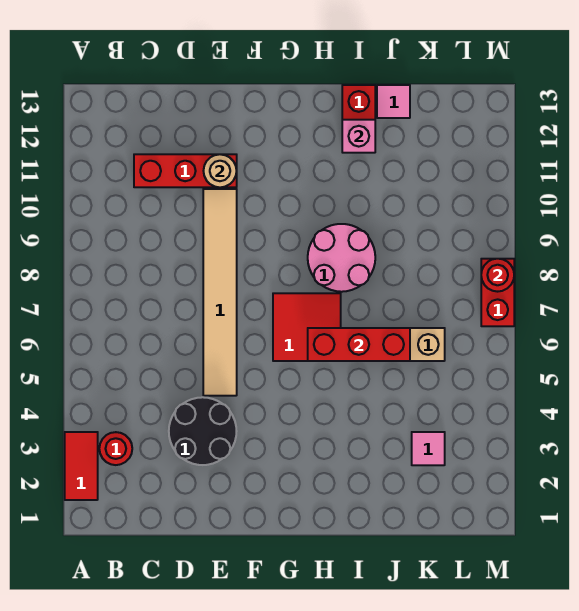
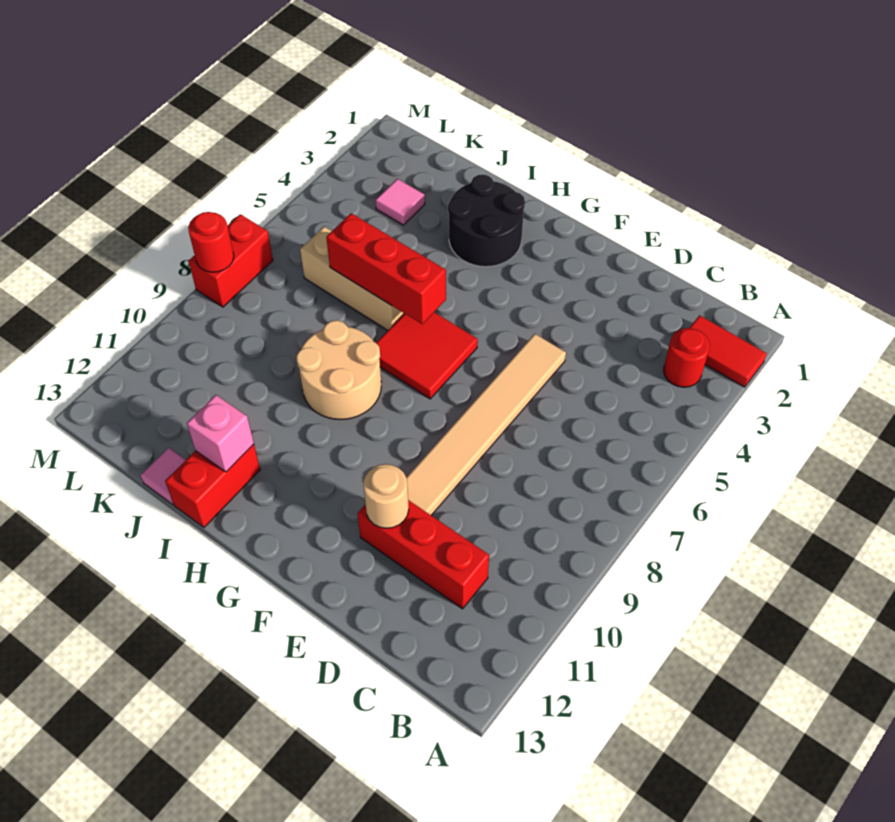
red tile A2:A3 level 1 -> red tile A2:B2 level 1
black round brick D3:E4 level 1 -> black round brick H2:I3 level 1
pink round brick H8:I9 level 1 -> tan round brick H8:I9 level 1

